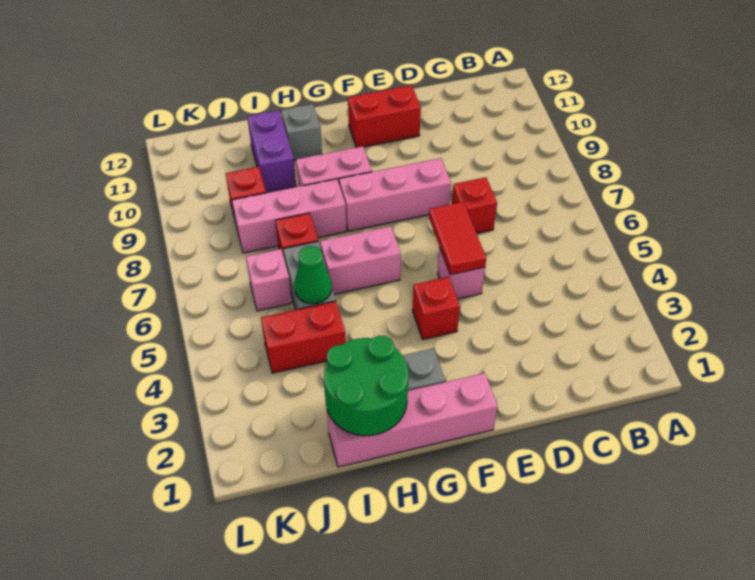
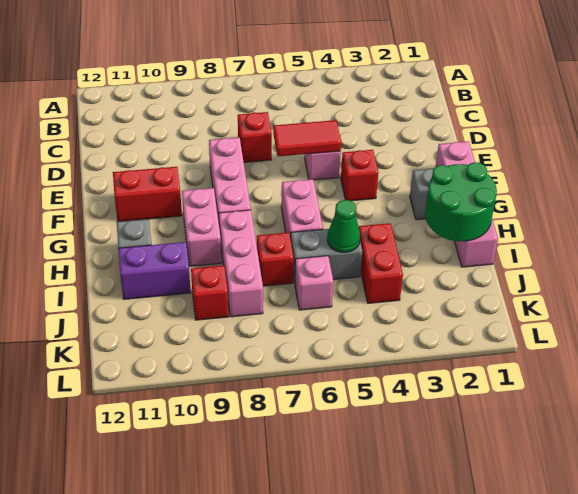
red brick E11:F11 level 1 -> red brick F10:F11 level 1

